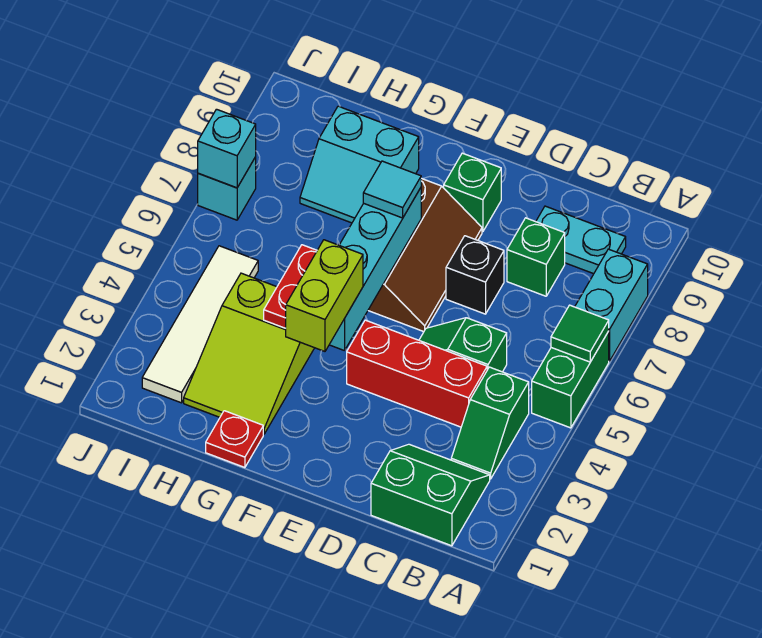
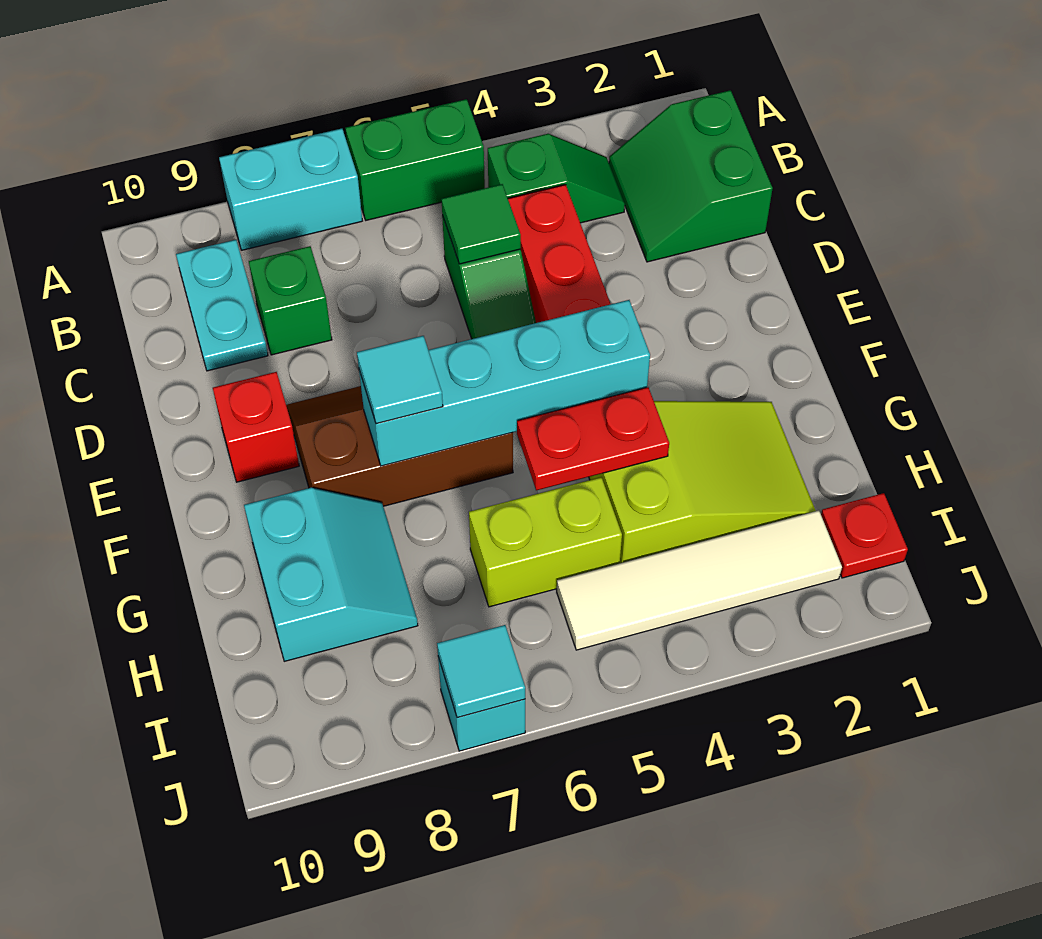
green tile A6 level 2 -> green tile C5 level 2
black brick D7 level 1 -> none
green brick E9 level 1 -> red brick E9 level 1
lime brick F3:F4 level 3 -> lime brick H5:H6 level 1
red plate G1 level 1 -> red plate I1 level 1
cyan brick J7 level 2 -> cyan tile J7 level 2

